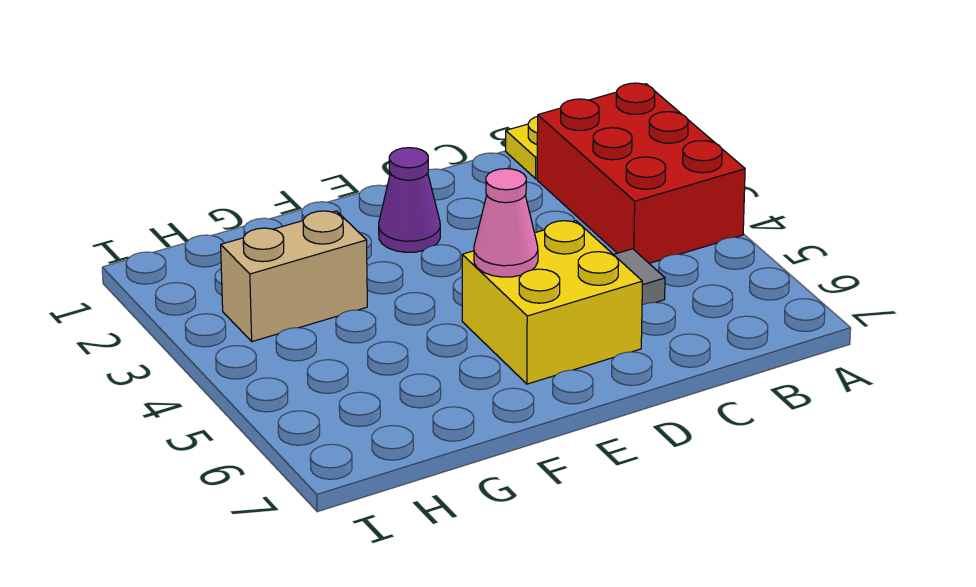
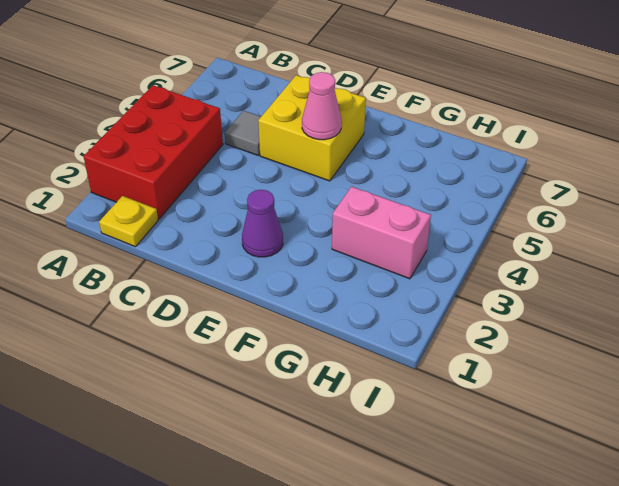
tan brick G3:H3 level 1 -> pink brick G3:H3 level 1

